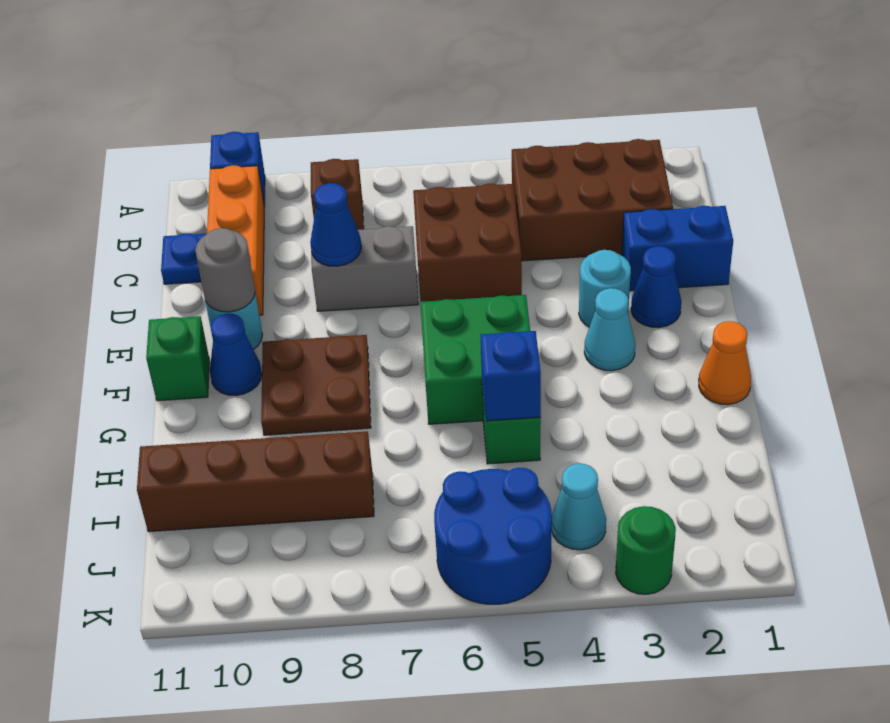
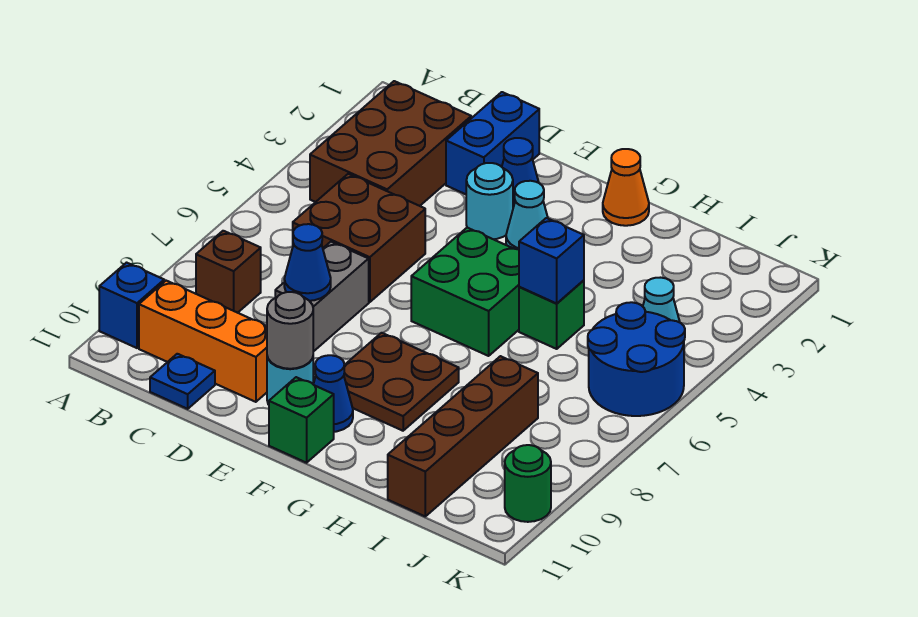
green round brick K3 level 1 -> green round brick K10 level 1

